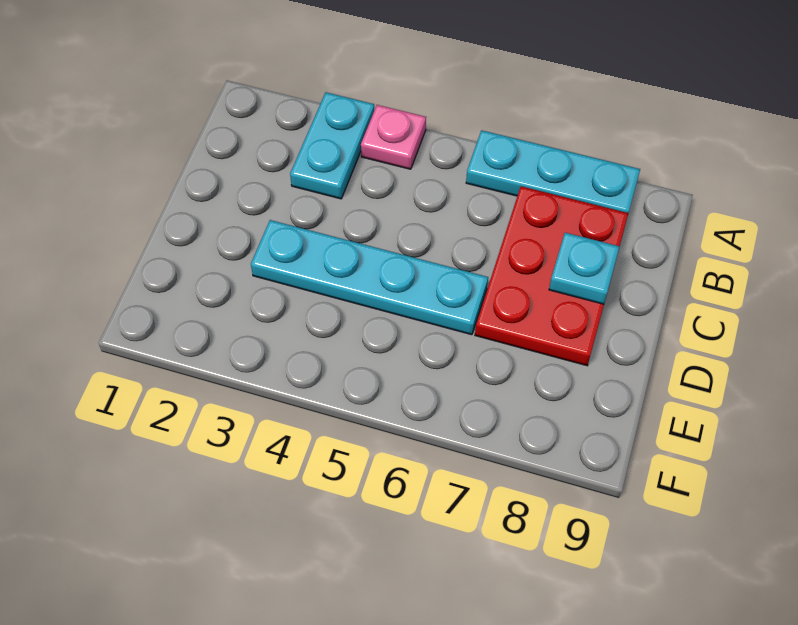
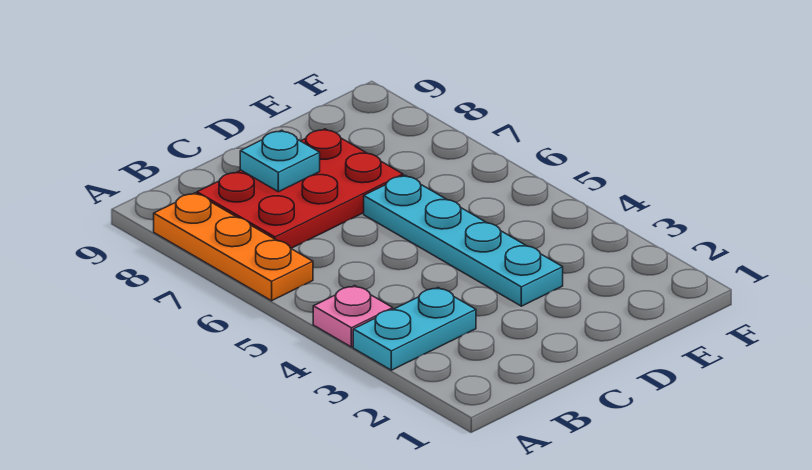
cyan plate A6:A8 level 1 -> orange plate A6:A8 level 1

